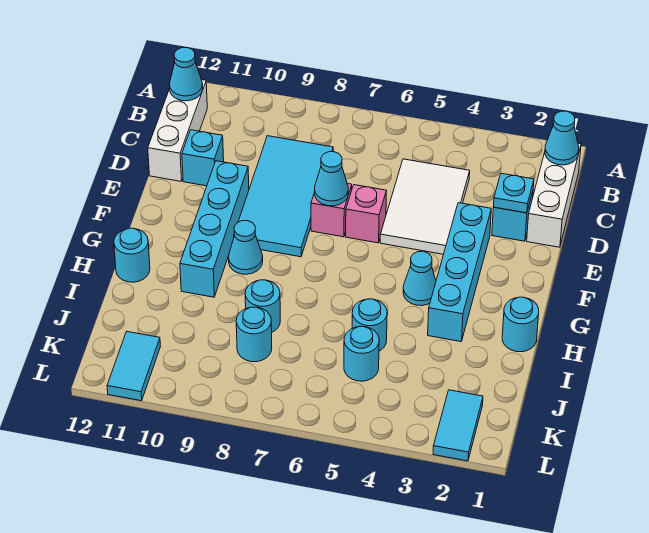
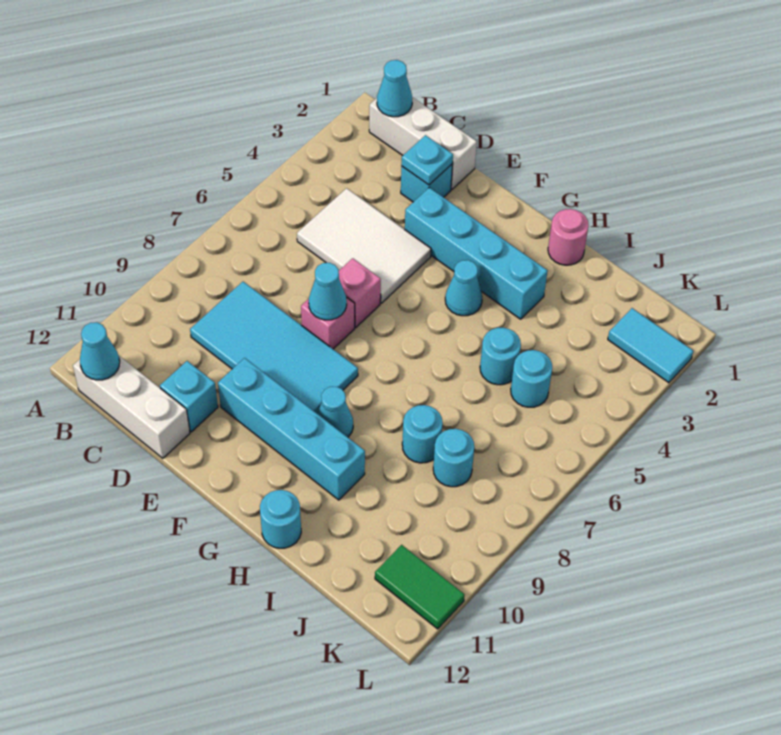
cyan round brick H1 level 1 -> pink round brick H1 level 1
cyan tile K11:L11 level 1 -> green tile K11:L11 level 1

